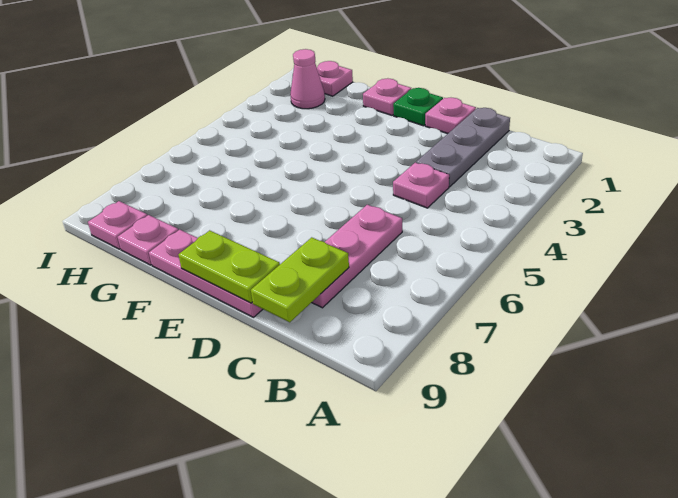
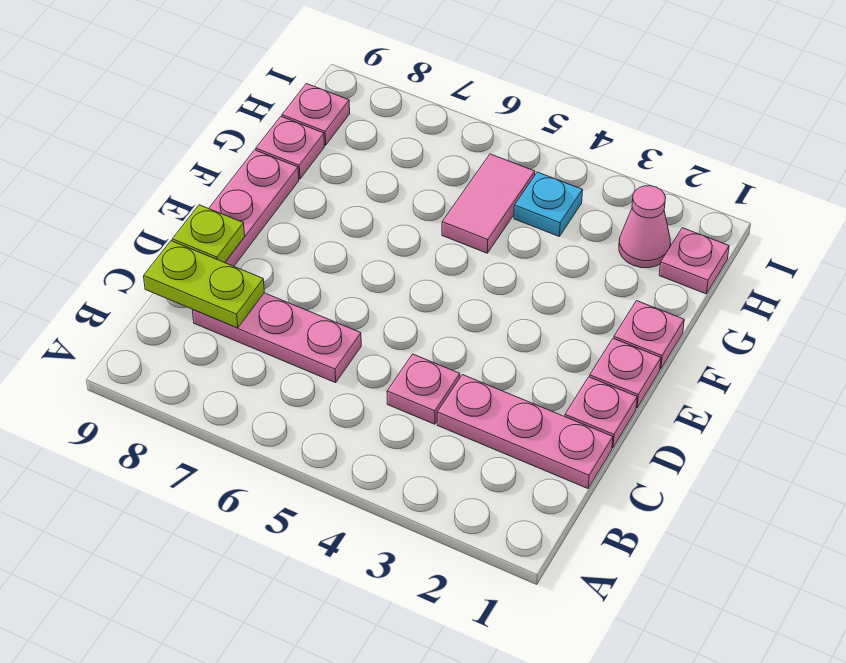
grey plate C1:C3 level 1 -> pink plate C1:C3 level 1
lime plate D9:E9 level 2 -> lime plate D9 level 2
green plate E1 level 1 -> pink plate E1 level 1
none -> pink tile G5:H5 level 1
none -> cyan plate H4 level 1

